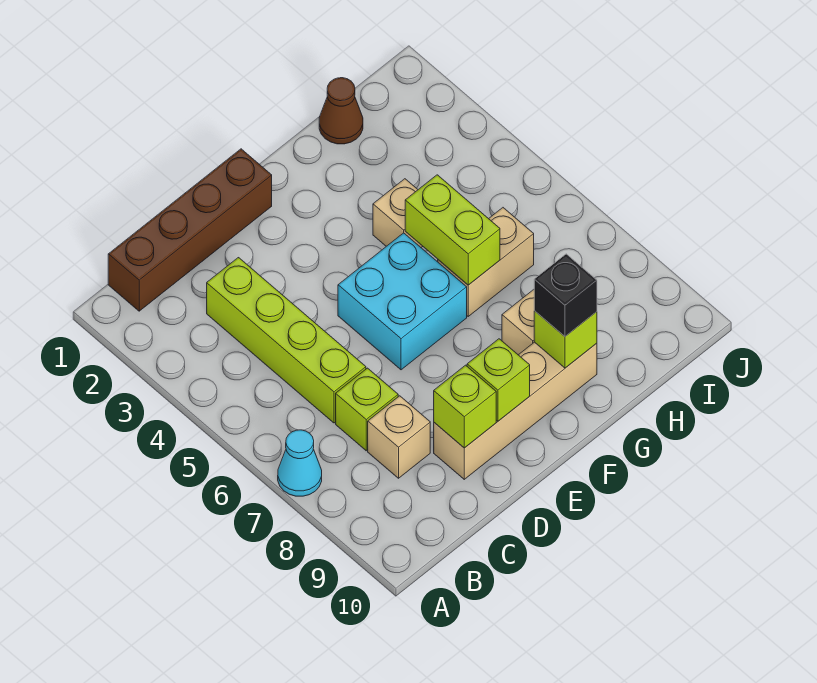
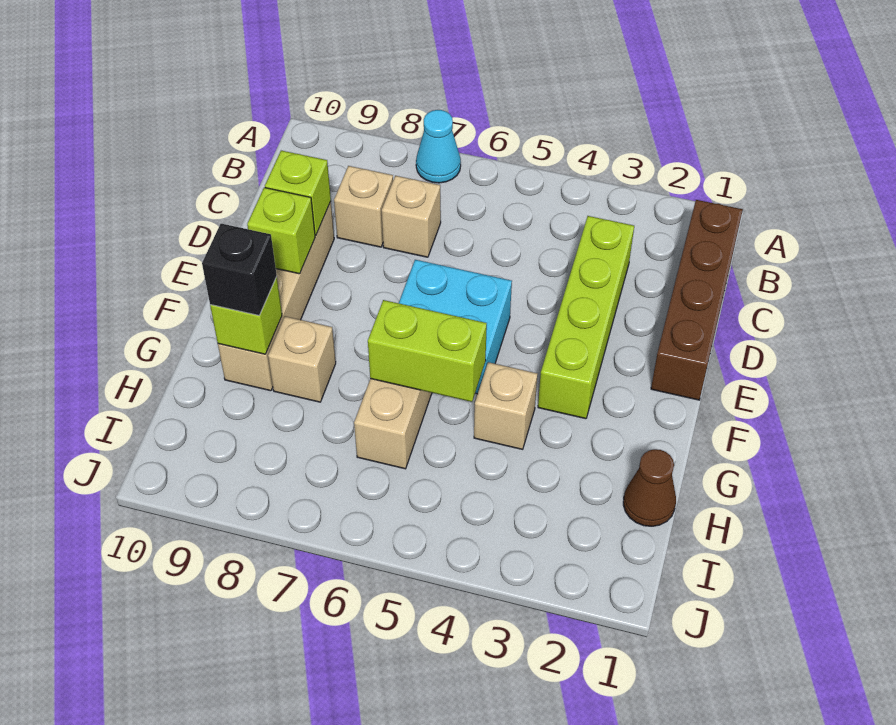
lime brick C3:C6 level 1 -> lime brick C3:F3 level 1
lime brick C7 level 1 -> tan brick C7 level 1

